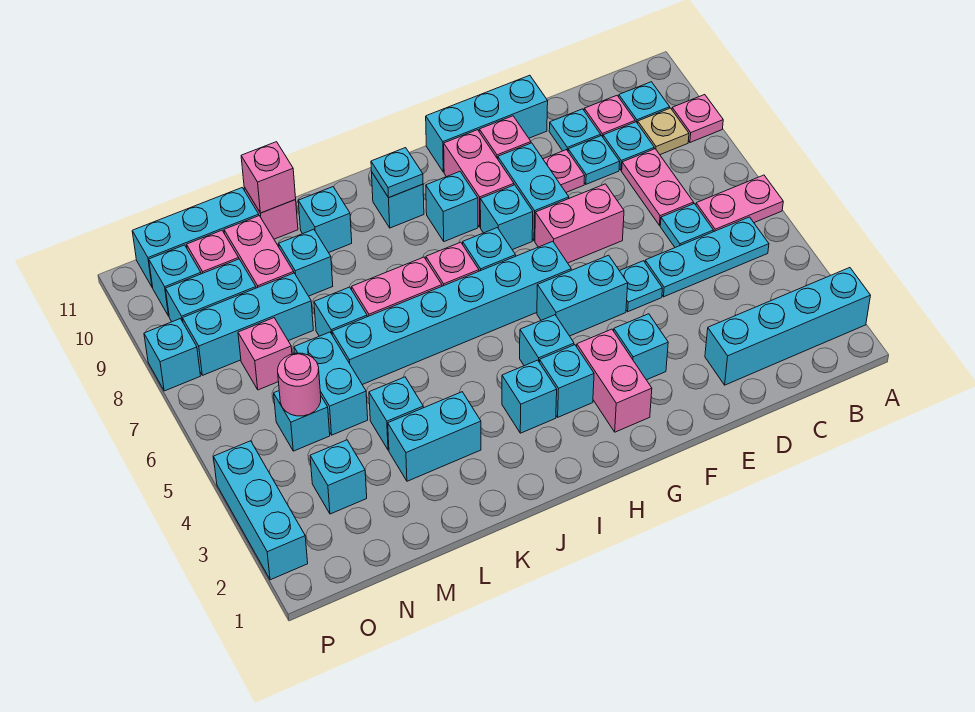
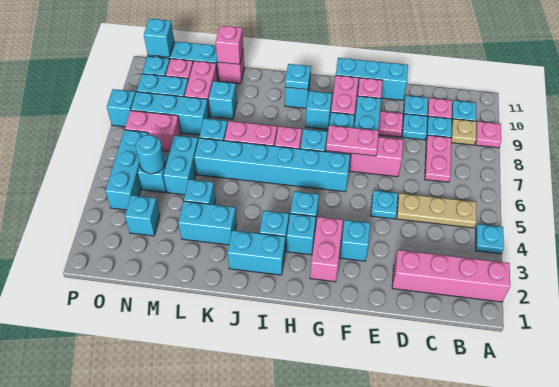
cyan brick A2:D2 level 1 -> pink brick A2:D2 level 1
pink plate A6:B6 level 1 -> pink plate F7:G7 level 2
cyan plate B5:D5 level 1 -> tan plate B5:D5 level 1
cyan plate C6 level 1 -> cyan plate A4 level 1
cyan brick F5:G5 level 1 -> cyan brick I2:J2 level 1
cyan brick K10 level 1 -> cyan brick O11 level 2
pink round brick N5 level 2 -> cyan round brick N5 level 2
pink brick N7 level 1 -> pink brick N7:O7 level 1
cyan brick P2:P4 level 1 -> cyan brick O4:O6 level 1

